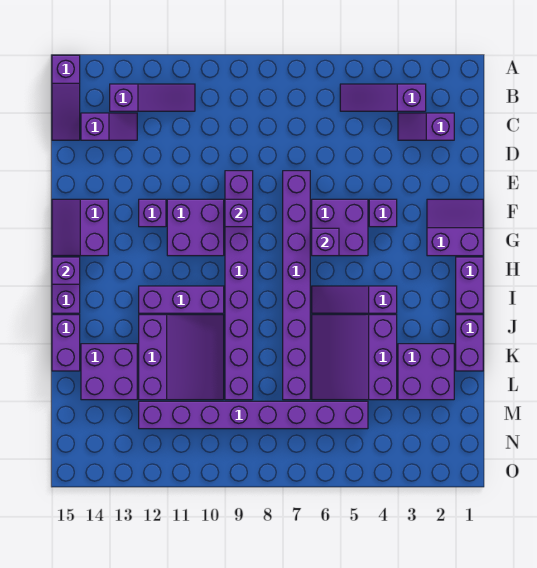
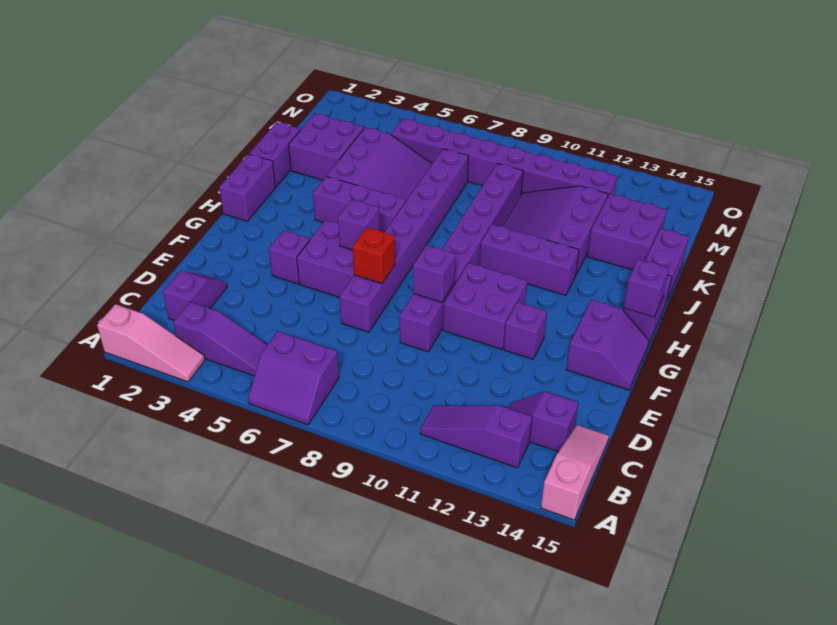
none -> pink slope A1:A3 level 1 top 1
purple slope A15:C15 level 1 top A -> pink slope A15:C15 level 1 top A
purple slope C2:C3 level 1 top 2 -> purple slope C2:D2 level 1 top C
purple slope F1:G2 level 1 top G -> purple slope A6:B7 level 1 top B
none -> red brick F7 level 2
purple slope I4:I6 level 1 top 4 -> purple brick I4:I6 level 1

